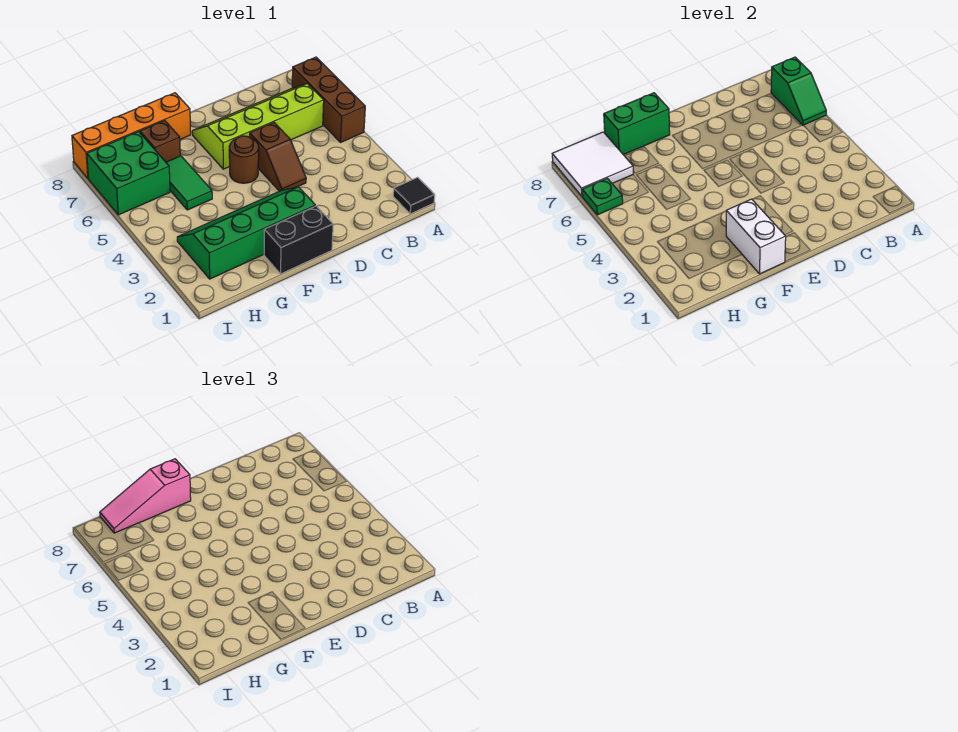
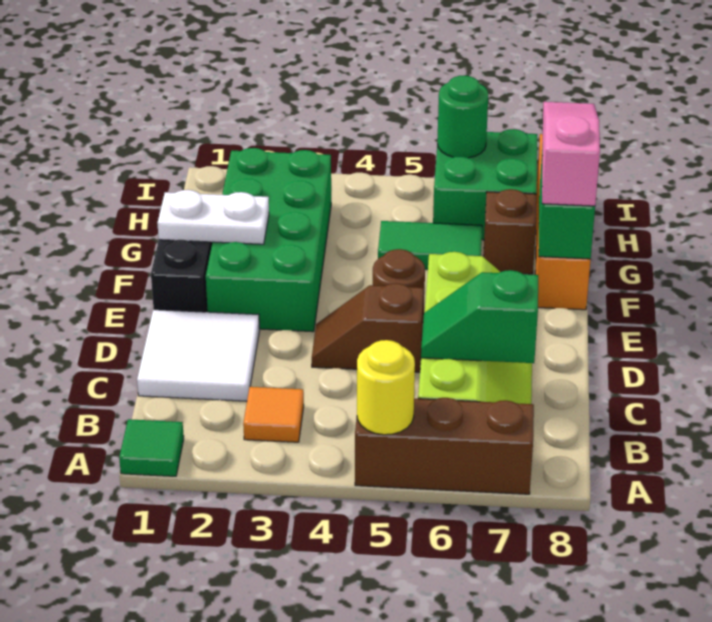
black tile A1 level 1 -> green tile A1 level 1
none -> yellow round brick A5 level 2
green slope A6:A7 level 2 top 7 -> green slope C6:C7 level 2 top 7
none -> orange tile B3 level 1
green slope E2:H3 level 1 top 2 -> green brick E2:H3 level 1
white brick F1:F2 level 2 -> white plate F1:F2 level 2
white tile H7:I8 level 2 -> white tile C1:D2 level 1
green plate I6 level 2 -> green round brick I6 level 2

